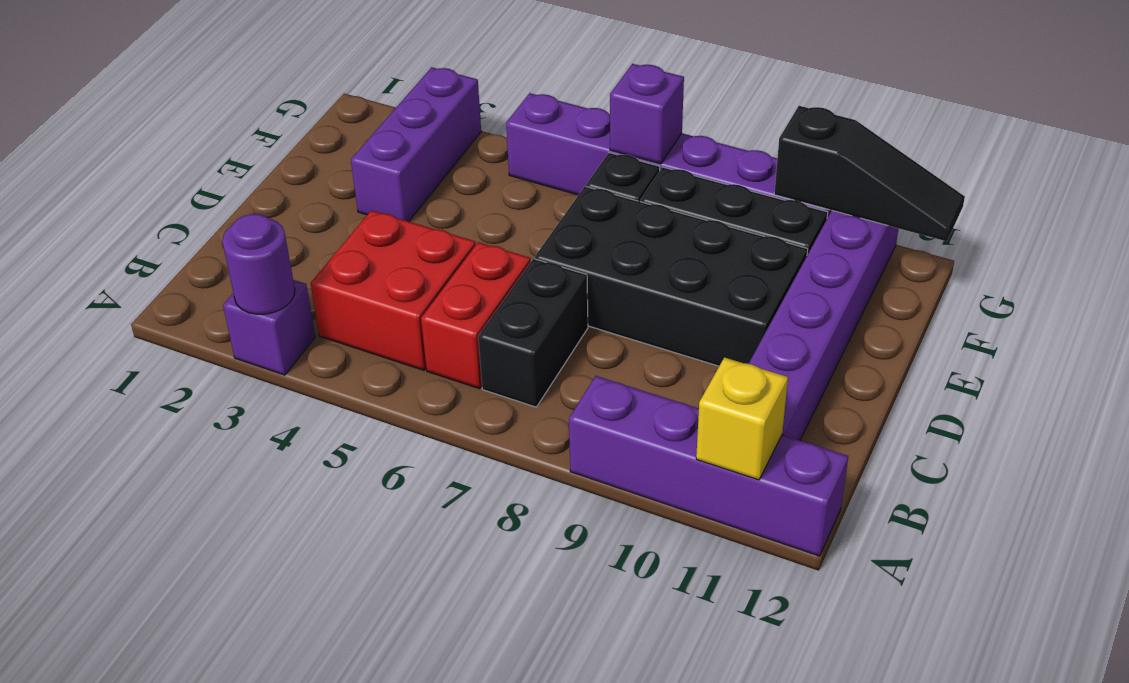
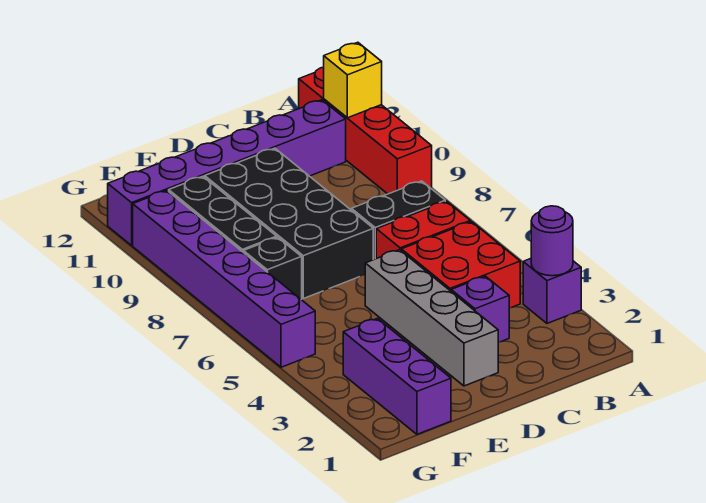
purple brick A9:A12 level 1 -> red brick A9:A12 level 1
none -> grey brick D2:D5 level 1
purple brick E3:G3 level 1 -> purple brick F1:F3 level 1
purple brick G7 level 2 -> purple brick C3 level 1
black slope G10:G12 level 2 top 10 -> none

